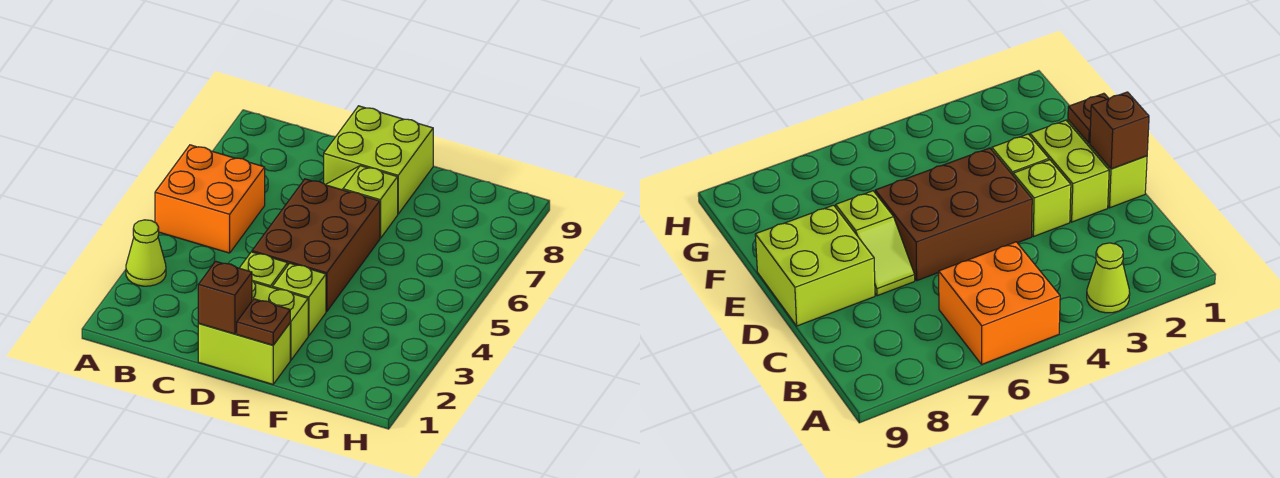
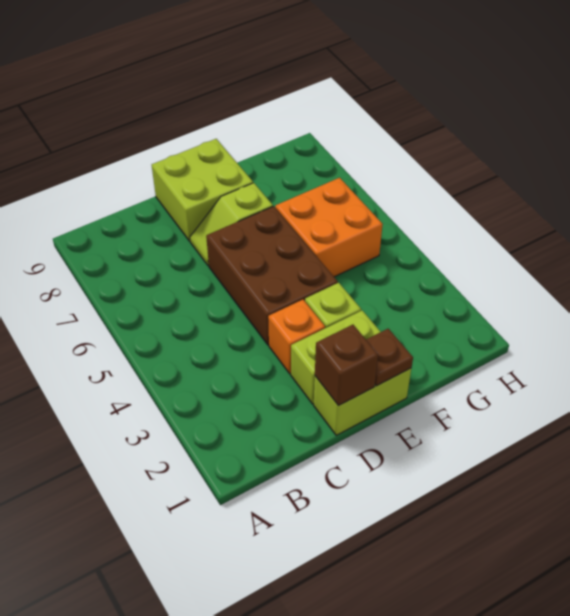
lime cone A3 level 1 -> none
orange brick A5:B6 level 1 -> orange brick F5:G6 level 1
lime brick D3 level 1 -> orange brick D3 level 1

